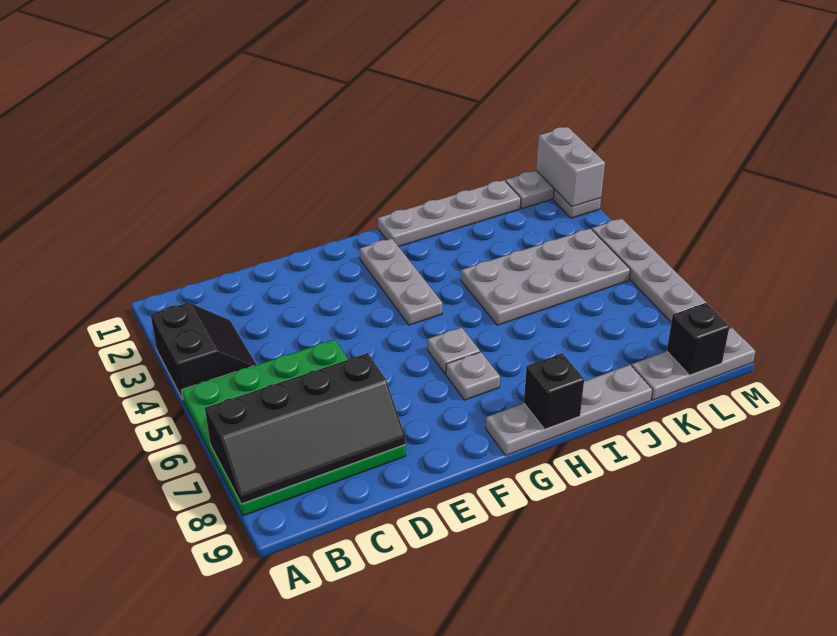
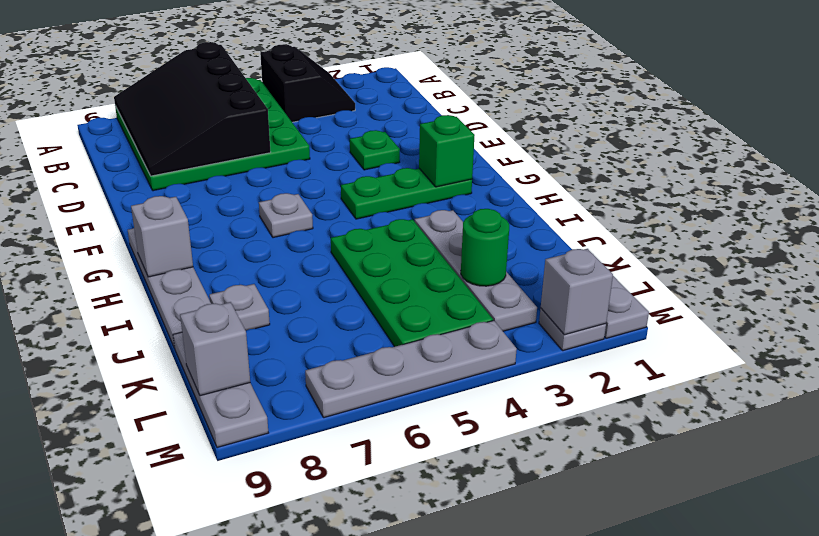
black slope A3:B4 level 1 top A -> black slope A3:B4 level 1 top 4
black slope A7:D8 level 2 top 7 -> black slope A6:D8 level 2 top 6
none -> green plate E3 level 1
grey plate G2:G4 level 1 -> green plate G2:G4 level 1
none -> green brick G2 level 2
grey plate G7 level 1 -> grey plate J8 level 1
grey plate H1:K1 level 1 -> grey plate I3:L3 level 1
black brick H9 level 2 -> grey brick H9 level 2
grey plate I4:L5 level 1 -> green plate I4:L5 level 1
none -> green round brick K3 level 2
black brick L9 level 2 -> grey brick L9 level 2
grey brick M1:M2 level 2 -> grey brick M2 level 2

